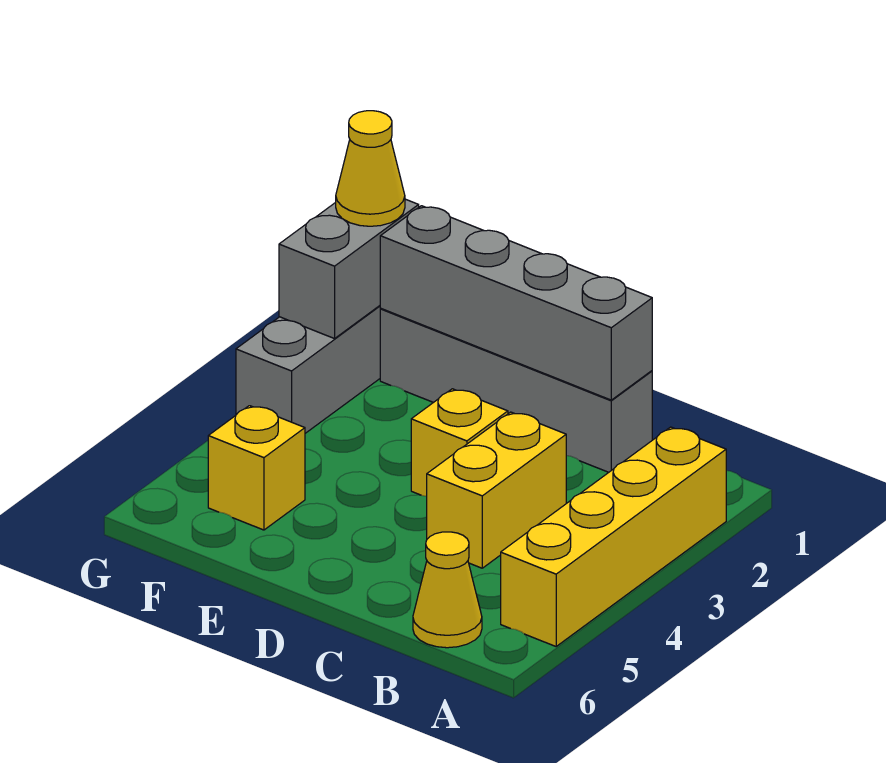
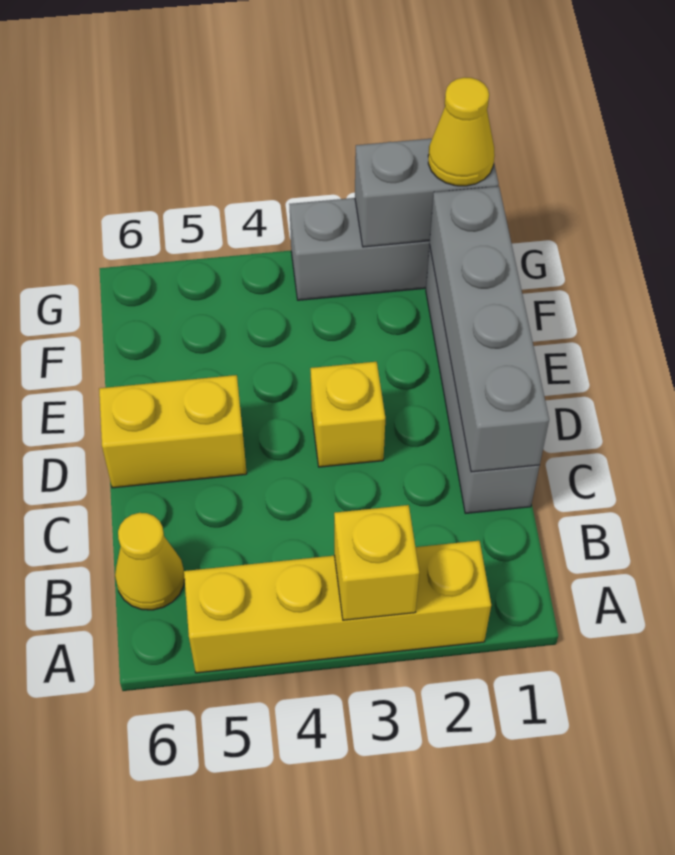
yellow brick C3:C4 level 1 -> yellow brick D5:D6 level 1
yellow brick F5 level 1 -> yellow brick A3 level 2

